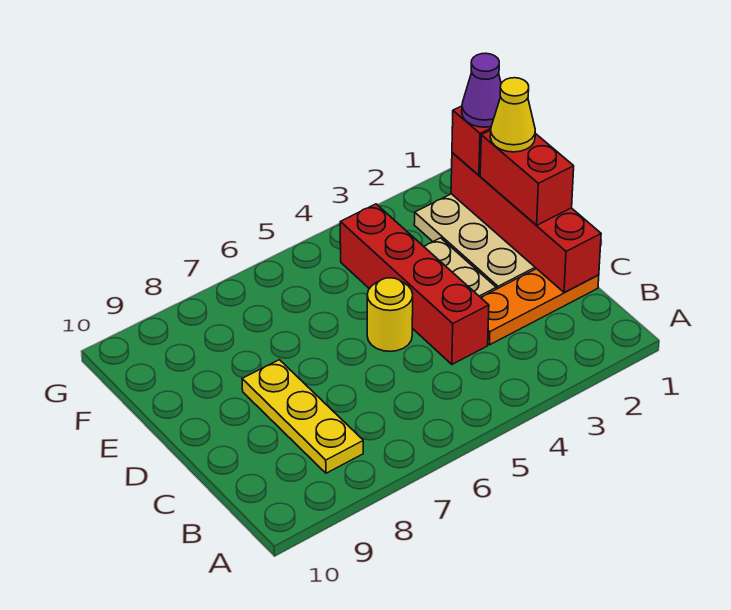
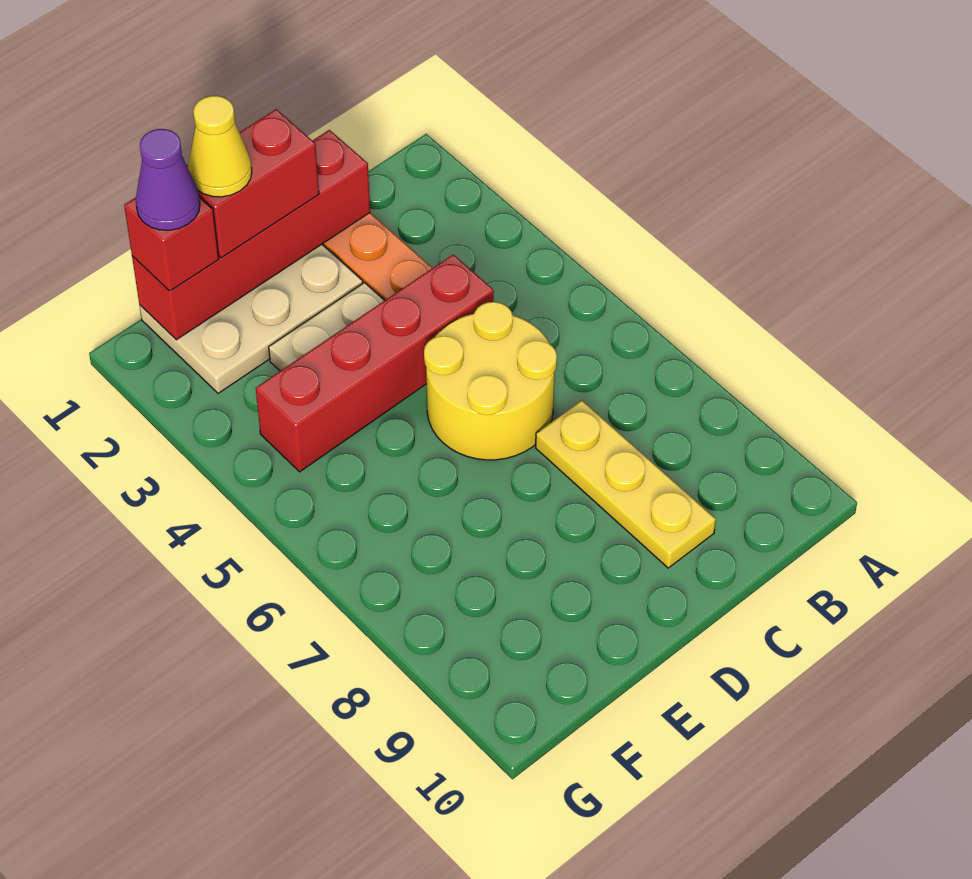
yellow plate B8:D8 level 1 -> yellow plate C7:C9 level 1
yellow round brick D5 level 1 -> yellow round brick C5:D6 level 1

